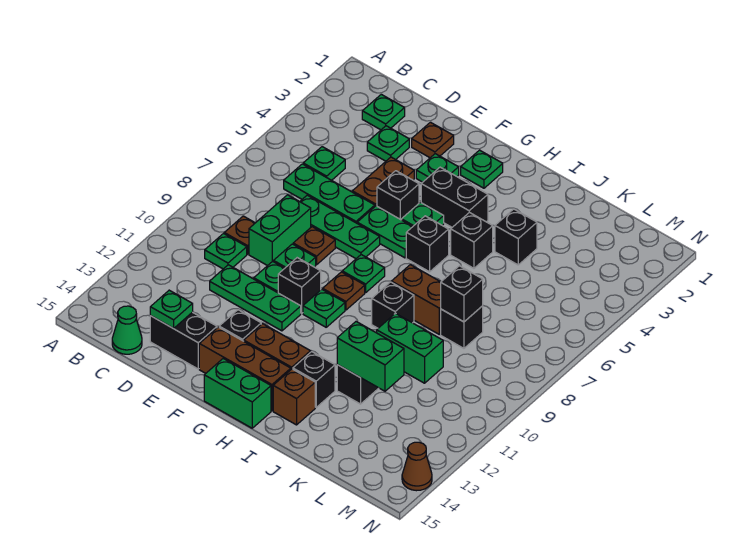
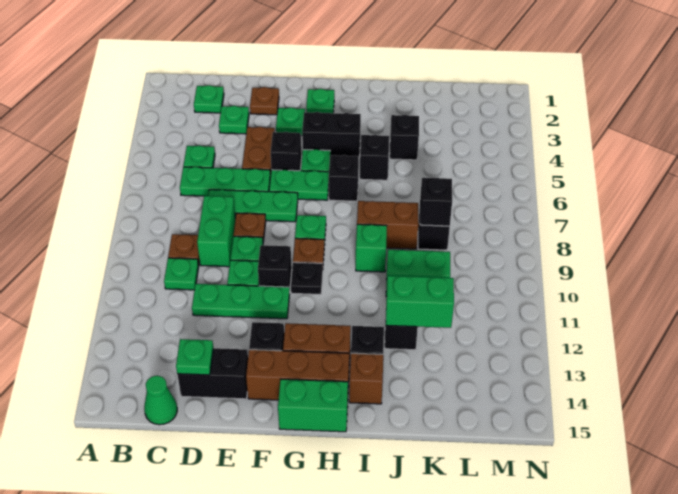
green plate G10 level 1 -> black plate G10 level 1
black brick I9 level 1 -> green brick I9 level 1
brown cone N14 level 1 -> none

